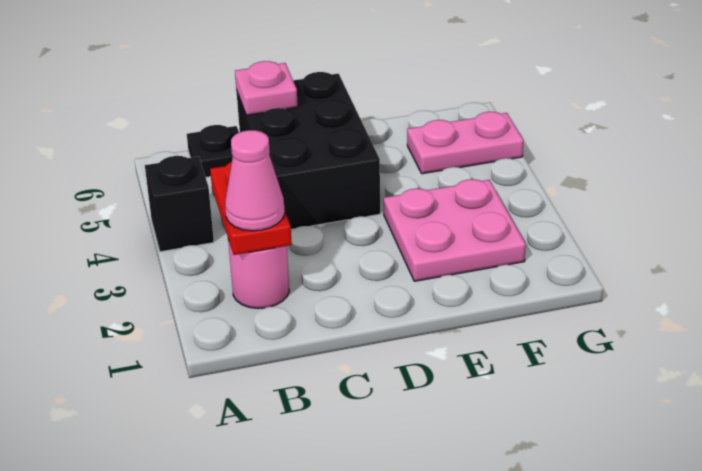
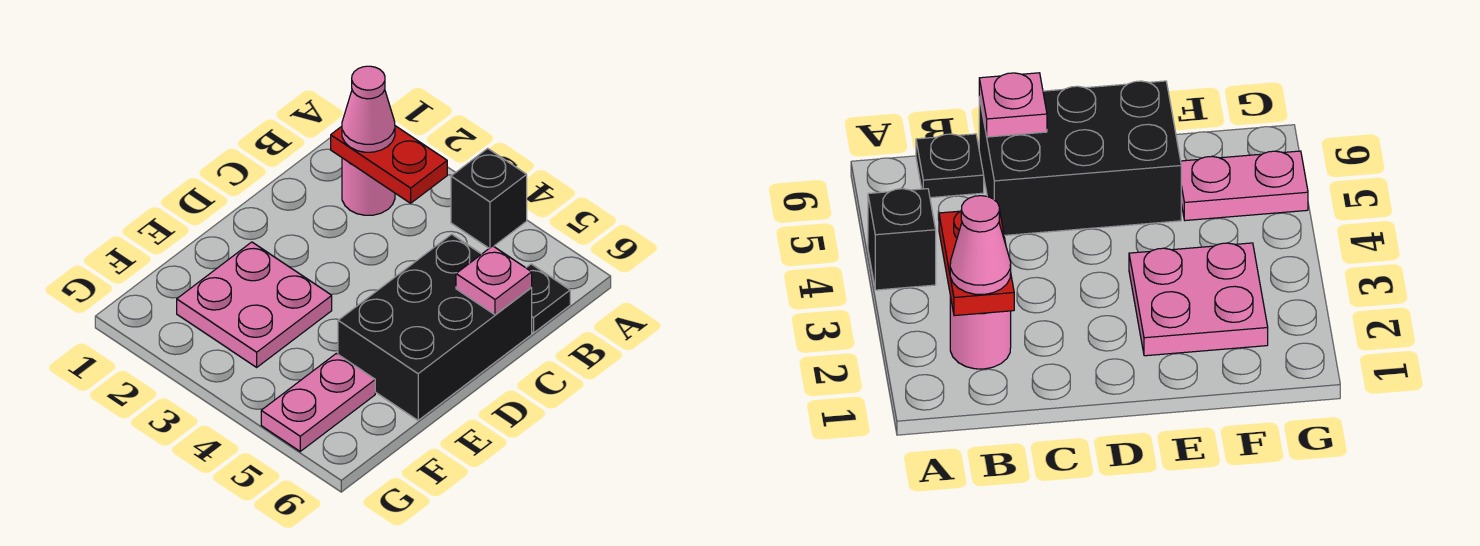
black brick C4:D6 level 1 -> black brick C5:E6 level 1

